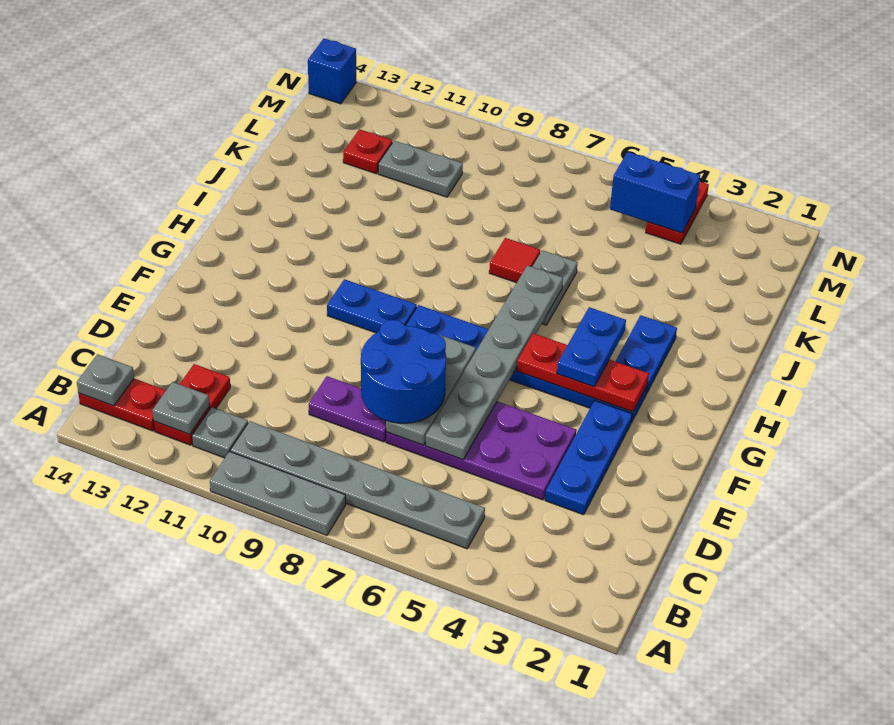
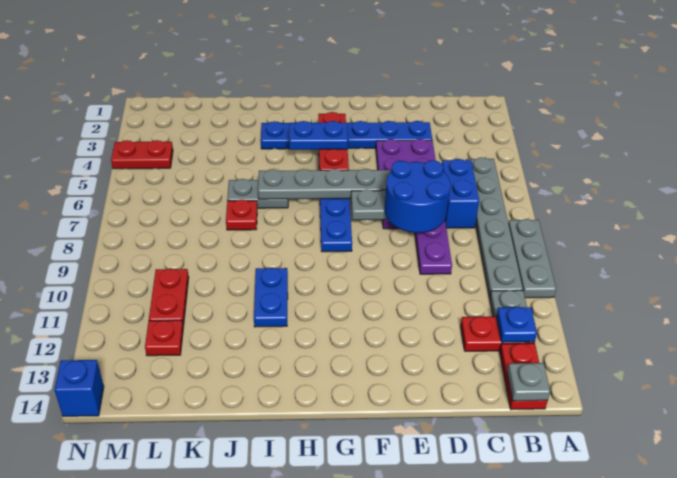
grey plate B12 level 2 -> blue plate B12 level 2
blue plate G9:G10 level 1 -> blue plate I10:I11 level 1
red tile J7 level 1 -> red plate J7 level 1
grey plate L10:L11 level 1 -> red plate L10:L11 level 1
blue brick M4:M5 level 2 -> blue brick C6:C7 level 1

